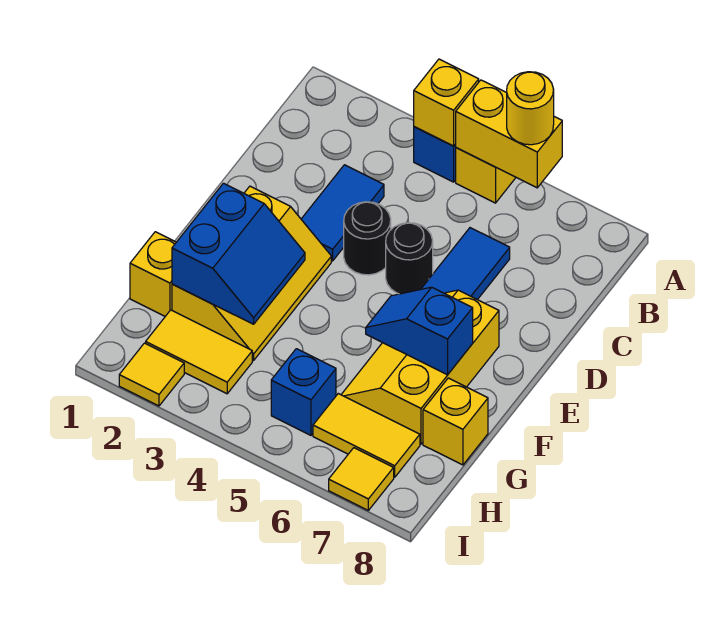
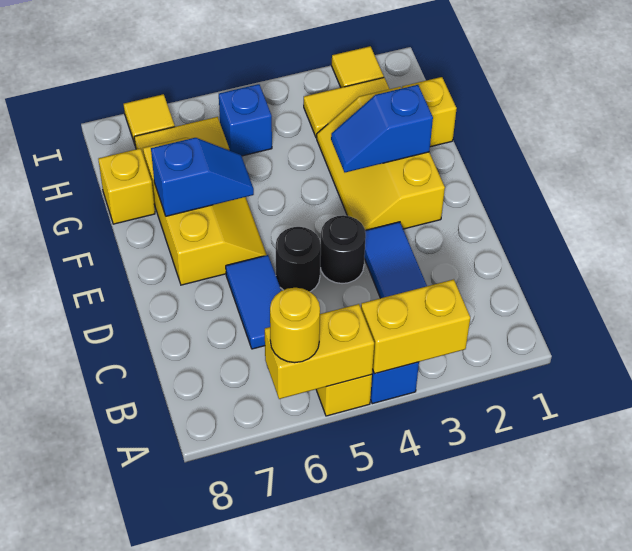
yellow brick A4 level 2 -> yellow brick A3:A4 level 2
blue slope F2:G3 level 2 top 2 -> blue slope F2:F3 level 2 top 2

